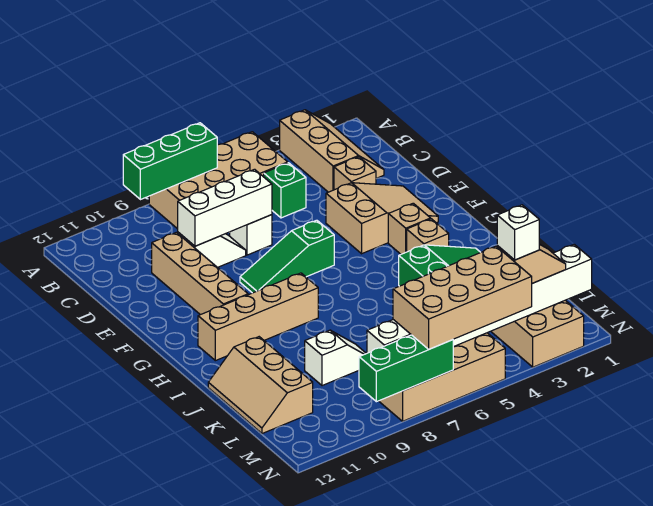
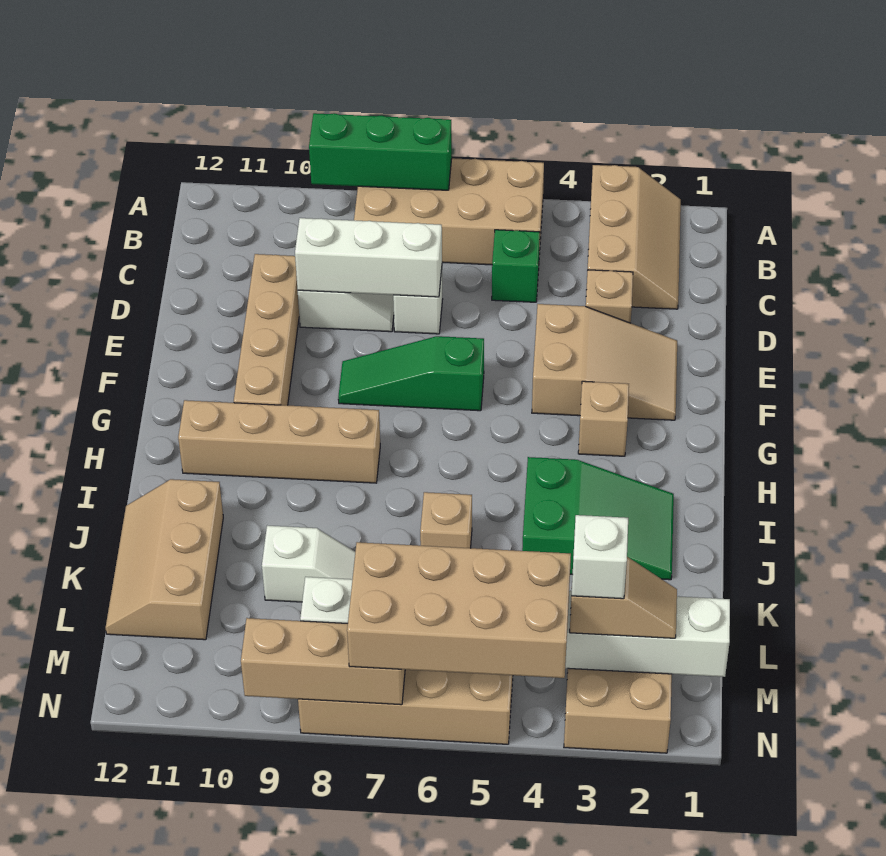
tan brick H3 level 1 -> tan brick J6 level 1
green brick N7:N9 level 2 -> tan brick N7:N9 level 2

